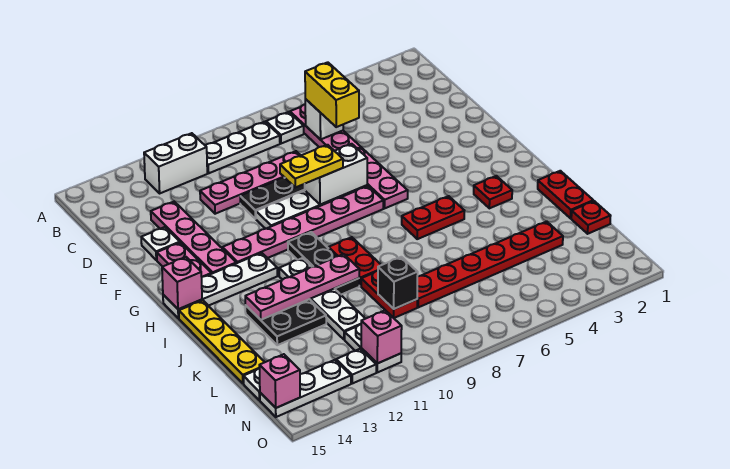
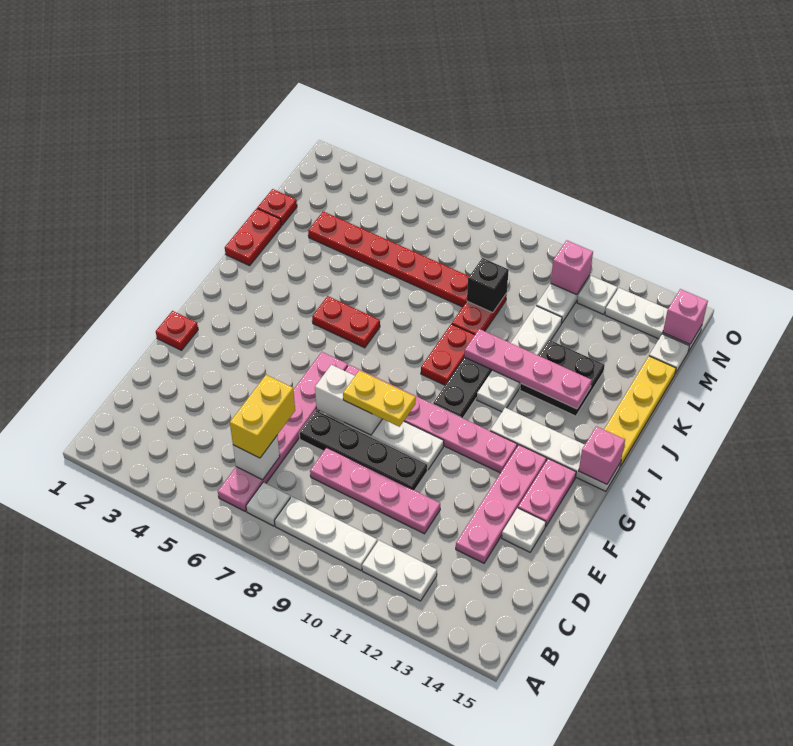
white brick B11:B12 level 1 -> white plate B11:B12 level 1
red plate I3 level 1 -> red plate F1 level 1

